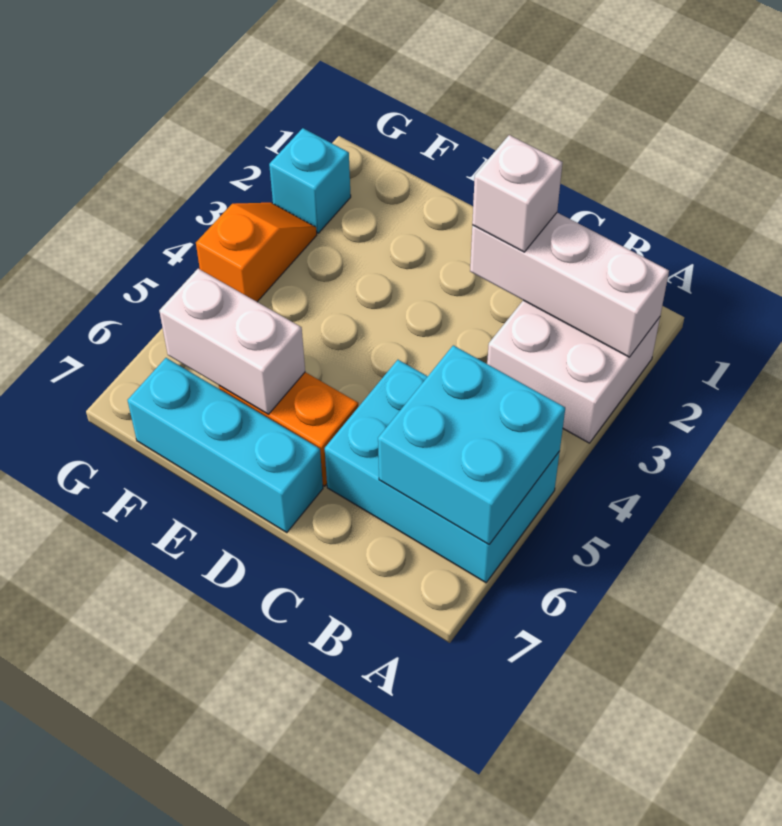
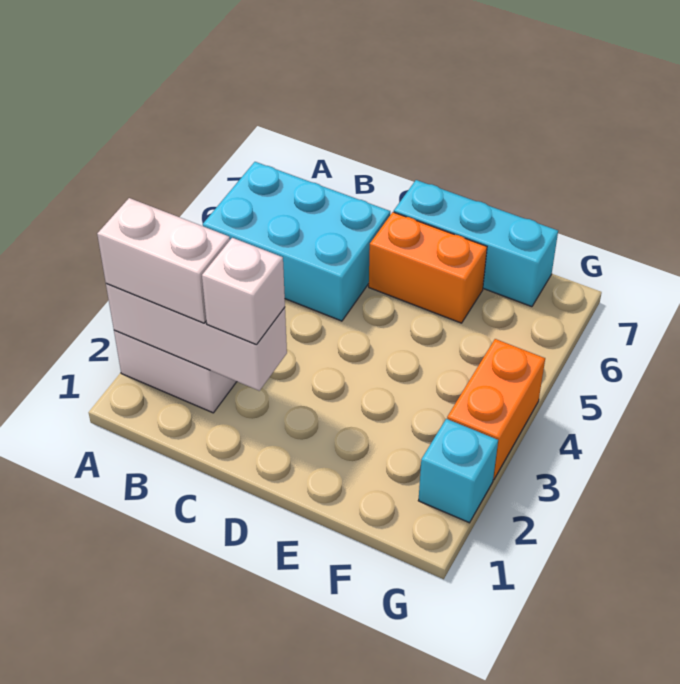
cyan brick A5:B6 level 2 -> none
white brick E6:F6 level 2 -> white brick A2:B2 level 3
orange slope G3:G4 level 1 top 4 -> orange brick G3:G4 level 1

